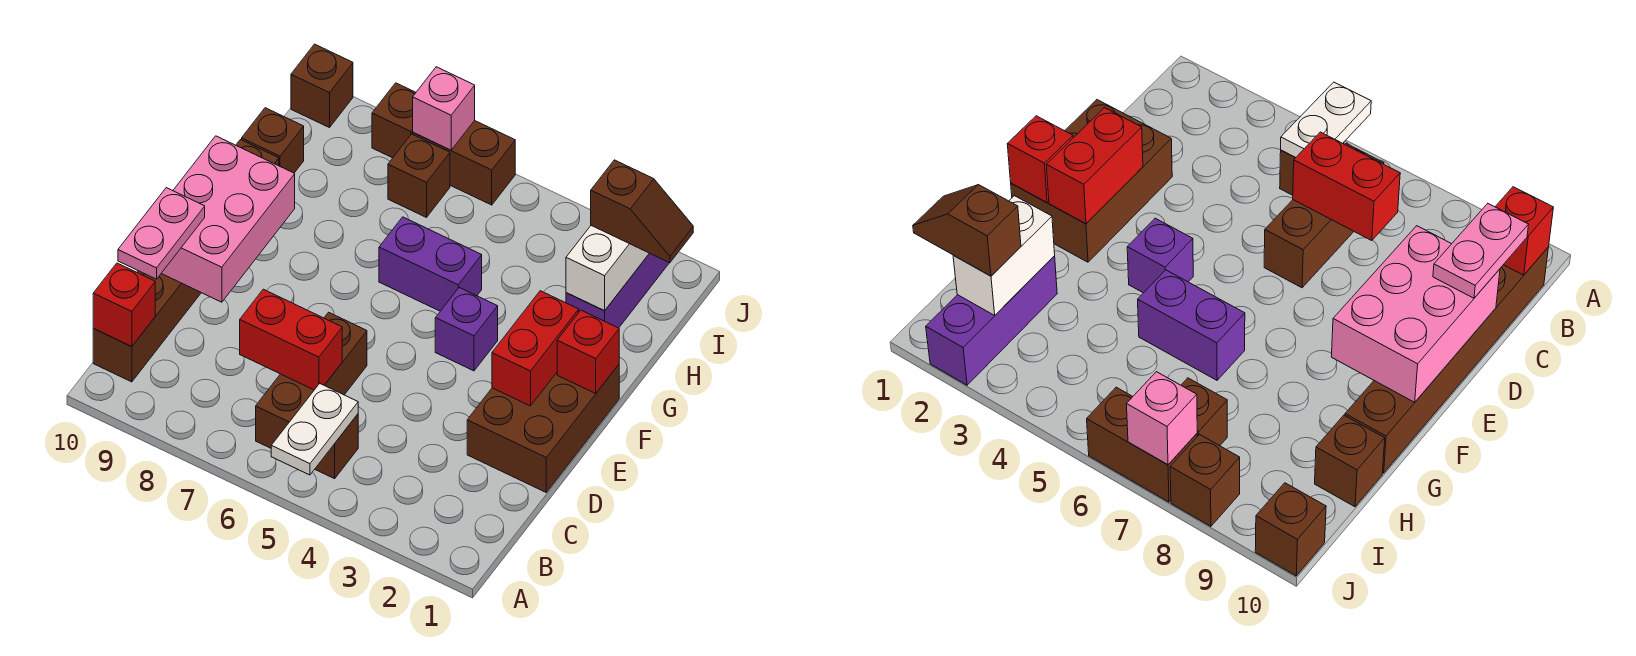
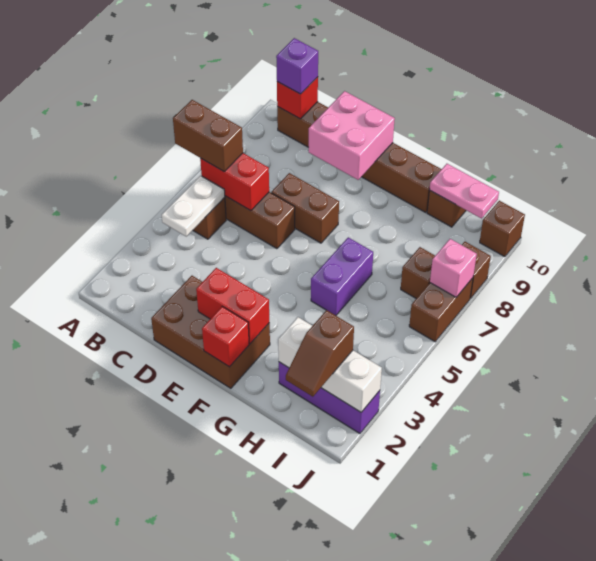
white plate A5:B5 level 2 -> white plate B4:B5 level 2
none -> brown brick A6:B6 level 3
red brick C6:C7 level 2 -> red brick B6:C6 level 2
pink plate C10:D10 level 3 -> pink plate H10:I10 level 2
none -> brown brick D7:E7 level 1
pink brick D9:F10 level 2 -> pink brick D9:E10 level 2
purple brick F4 level 1 -> purple brick B10 level 3
white brick H2:I2 level 2 -> white brick H2:J2 level 2

